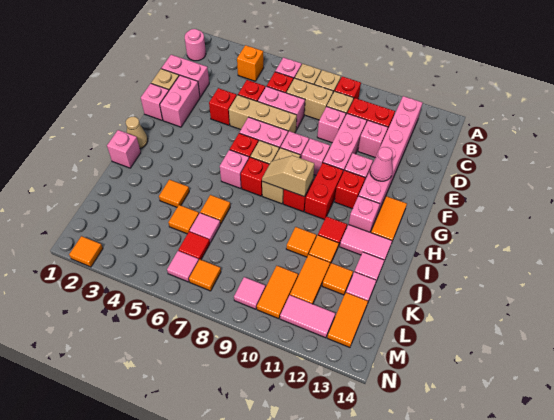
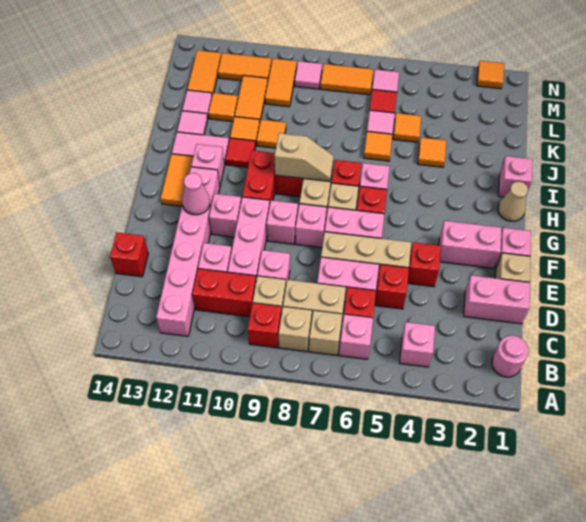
orange brick B4 level 1 -> pink brick B4 level 1
pink brick E2:F2 level 1 -> pink brick F2:F3 level 1
red brick G11 level 1 -> red brick D14 level 1
orange tile M7 level 1 -> orange tile M7:M8 level 1
pink tile M11:M12 level 1 -> orange tile M11:M12 level 1

